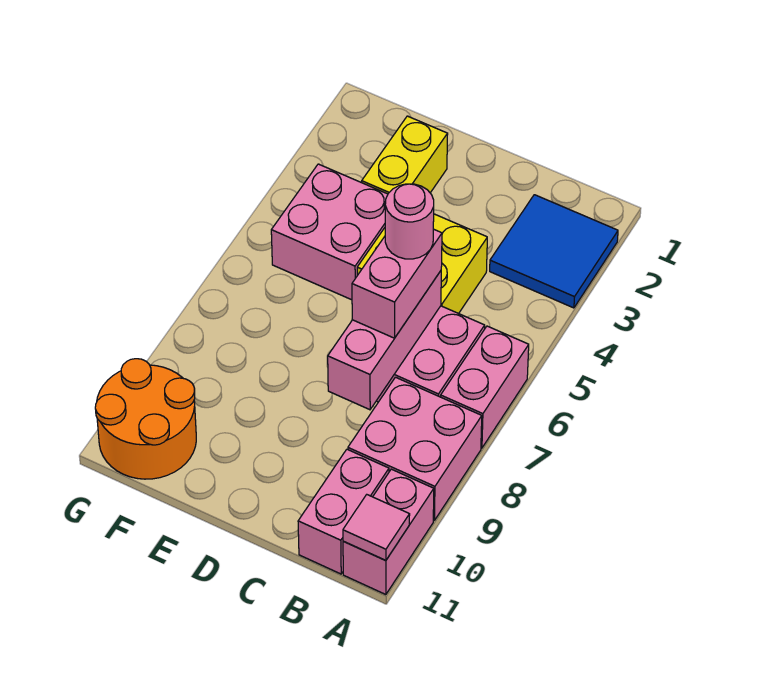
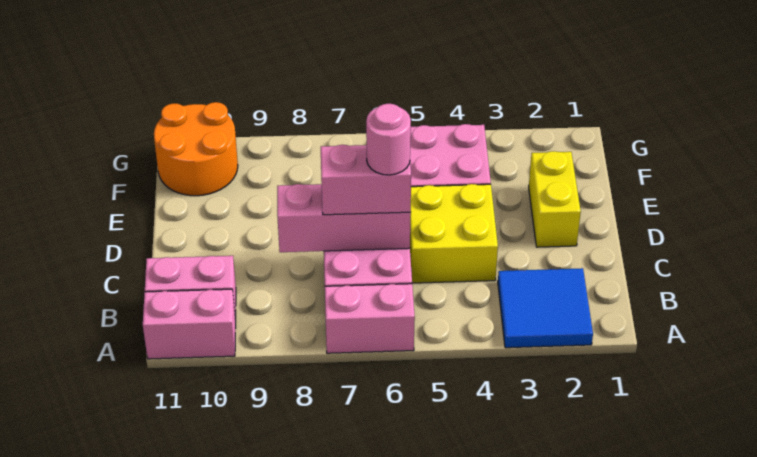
pink brick A8:B9 level 1 -> none
pink tile A11 level 2 -> none
yellow brick E2:E3 level 1 -> yellow brick D2:E2 level 1

